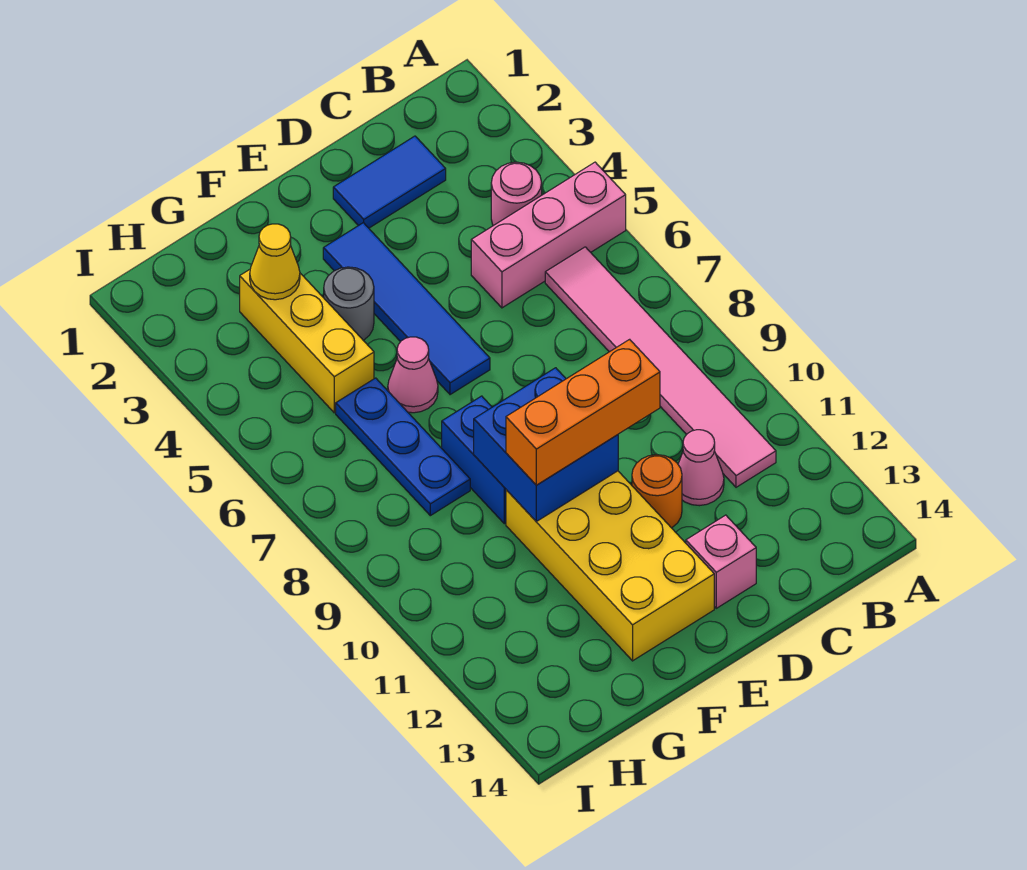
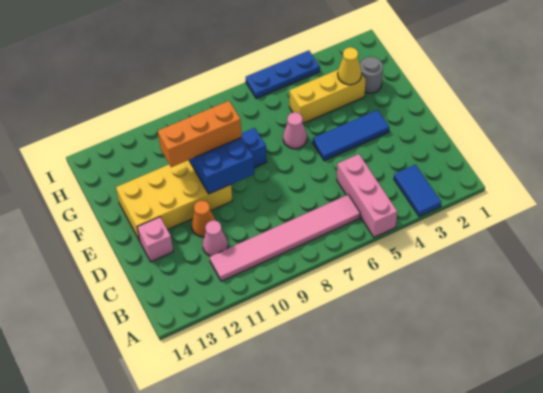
pink round brick B4 level 1 -> none
blue tile C2:D2 level 1 -> blue tile A3:B3 level 1
orange brick D10:F10 level 3 -> orange brick F9:F11 level 3
orange round brick D11 level 1 -> orange cone D11 level 1
blue tile E3:E6 level 1 -> blue tile E3:E5 level 1
grey round brick F4 level 1 -> grey round brick G2 level 1
blue plate G6:G8 level 1 -> blue plate I4:I6 level 1

